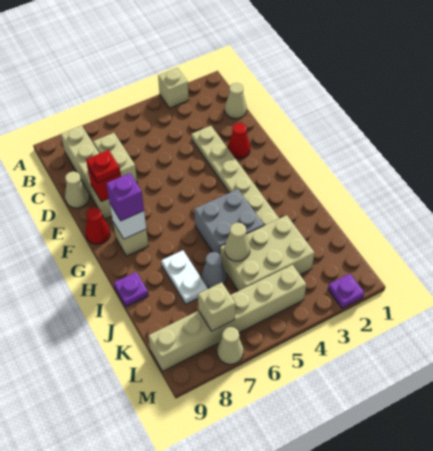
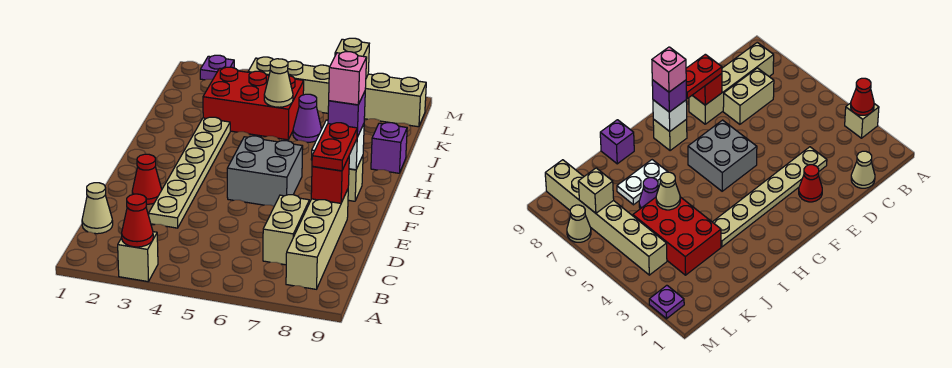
tan cone D9 level 1 -> none
red plate E8 level 3 -> red plate E8:F8 level 3
red cone F9 level 1 -> red cone A3 level 2
none -> pink brick G8 level 4
grey brick H4:I5 level 1 -> grey brick F5:G6 level 1
purple plate I9 level 1 -> purple brick I9 level 1
tan brick J3:K5 level 1 -> red brick J3:K5 level 1
grey cone J6 level 1 -> purple cone J6 level 1

